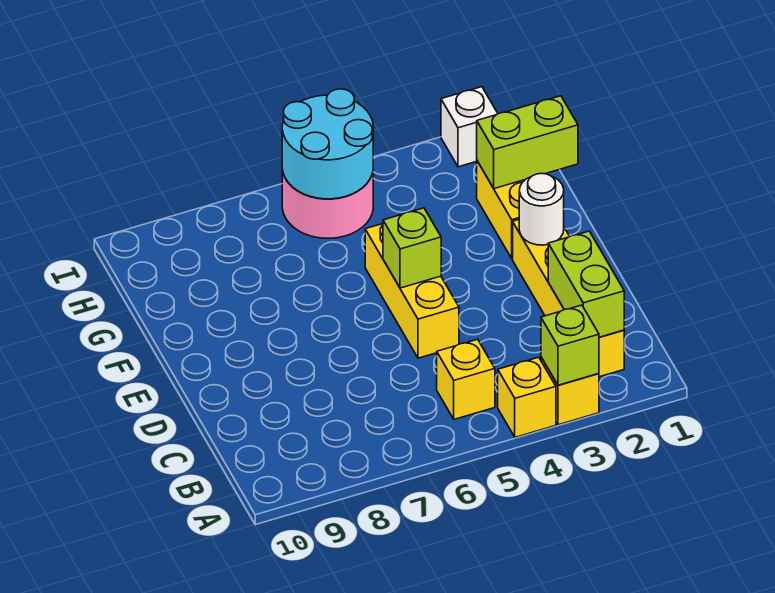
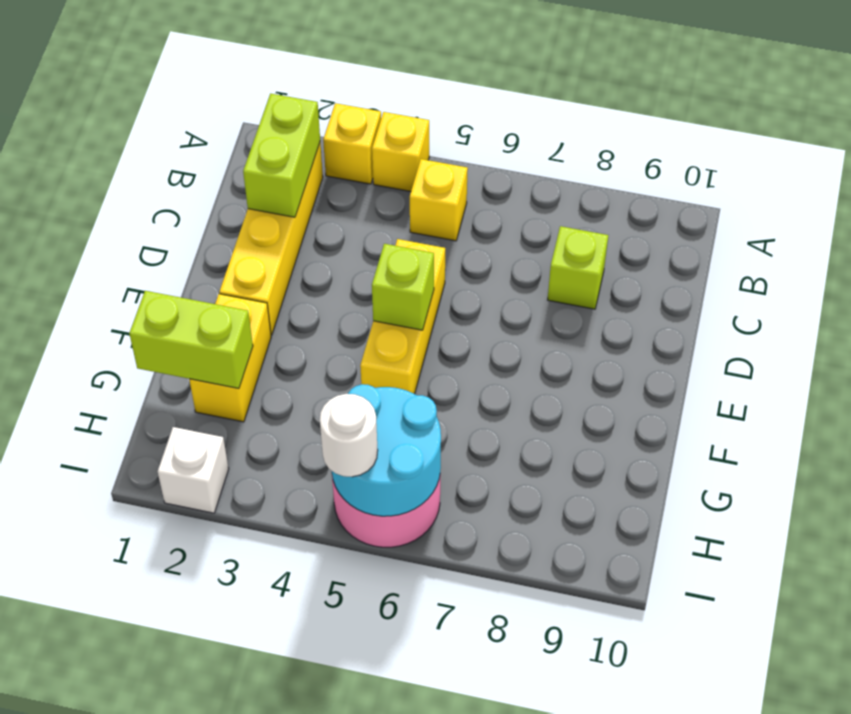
lime brick A3 level 2 -> lime brick C8 level 1
white round brick E2 level 2 -> white round brick I5 level 3

